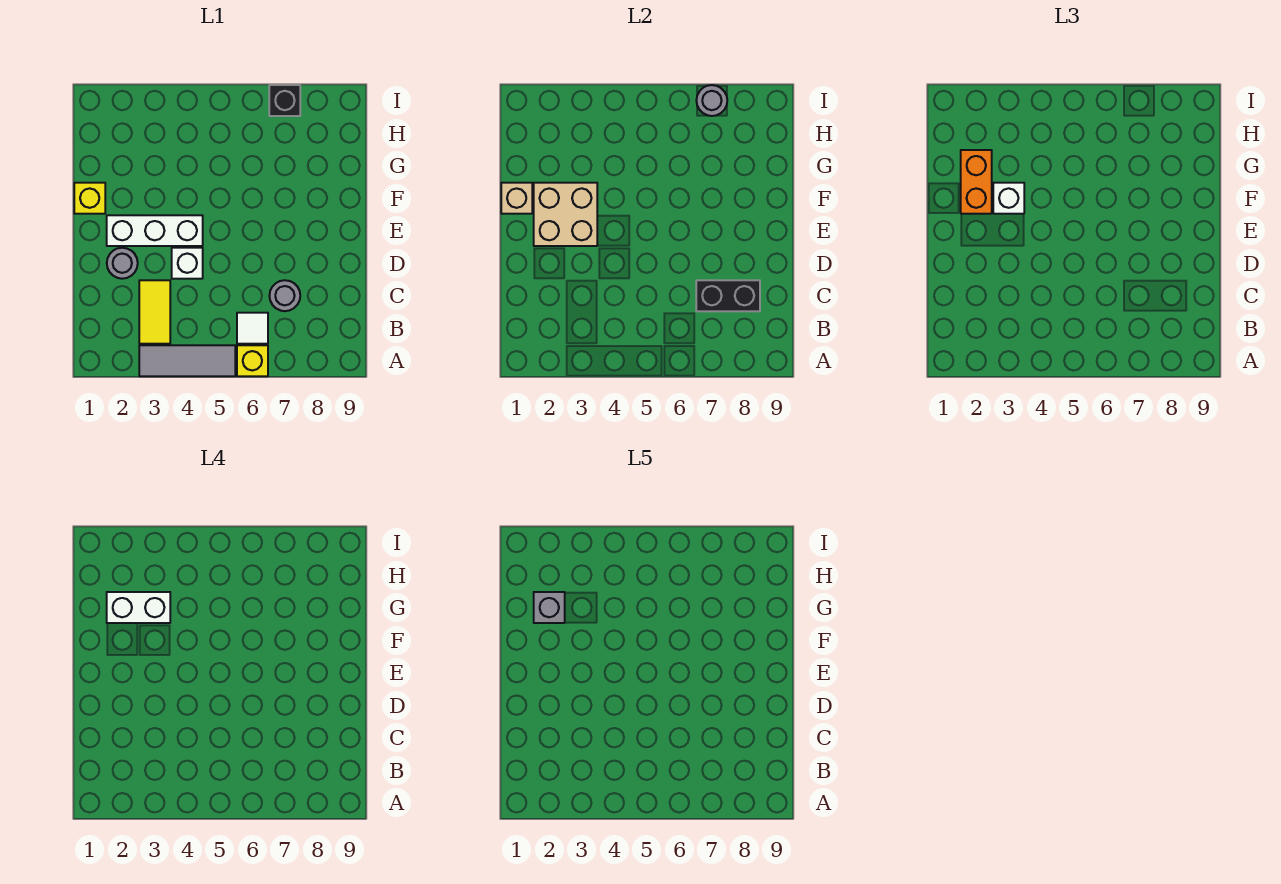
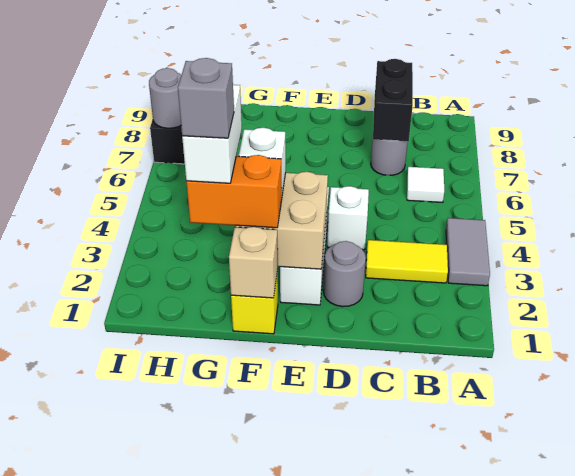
grey tile A3:A5 level 1 -> grey tile A3:A4 level 1
yellow brick A6 level 1 -> none

